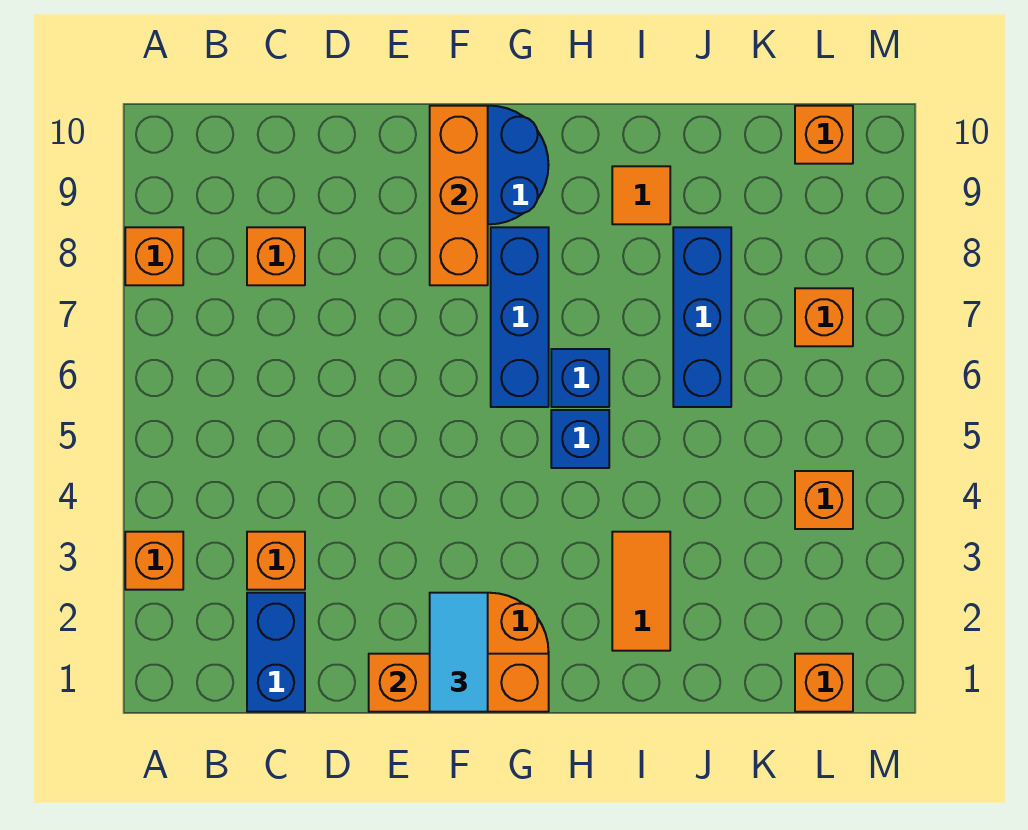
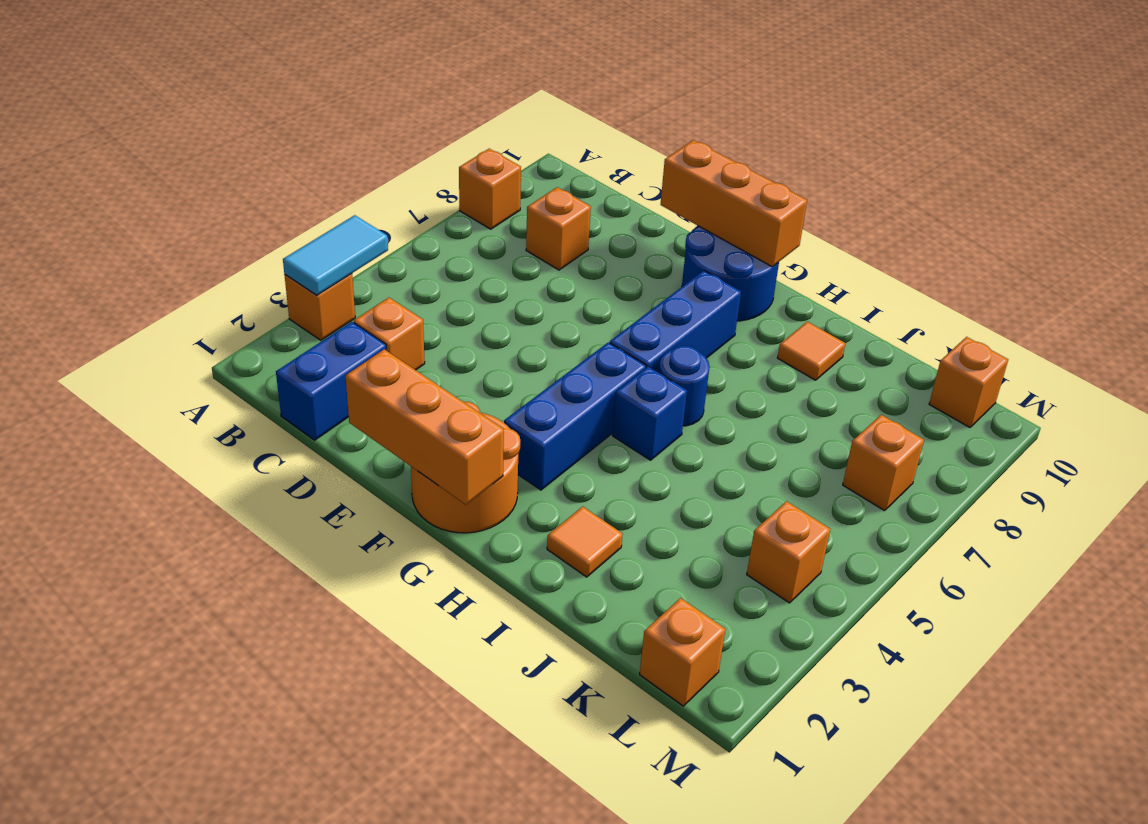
cyan tile F1:F2 level 3 -> cyan tile A3:A4 level 2
orange brick F8:F10 level 2 -> orange brick E10:G10 level 2
blue brick H6 level 1 -> blue round brick H6 level 1
orange tile I2:I3 level 1 -> orange tile I2 level 1
blue brick J6:J8 level 1 -> blue brick G3:G5 level 1

